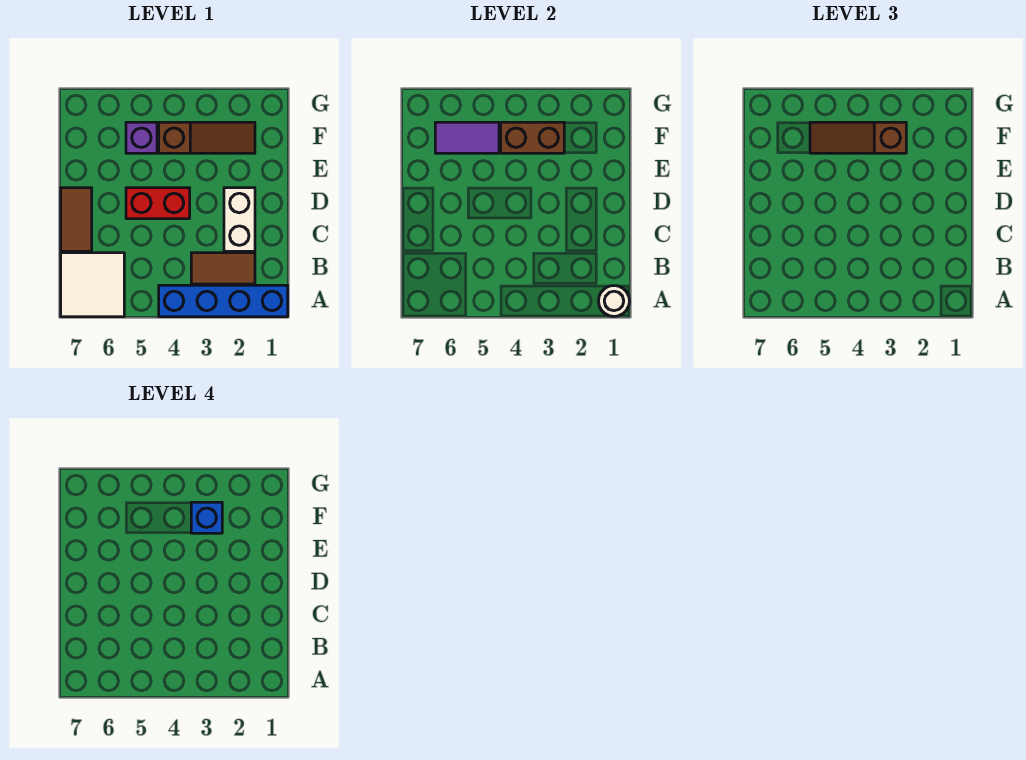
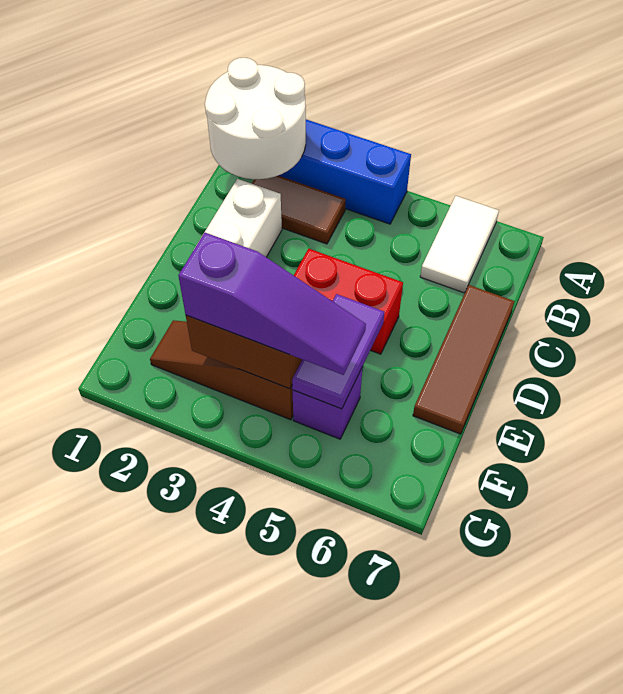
white round brick A1 level 2 -> white round brick A1:B2 level 2
white tile A6:B7 level 1 -> white tile A6:B6 level 1
brown tile C7:D7 level 1 -> brown tile C7:E7 level 1
brown slope F3:F5 level 3 top 3 -> purple slope F3:F5 level 3 top 3
blue brick F3 level 4 -> none
purple tile F5:F6 level 2 -> purple tile E5:F5 level 2

